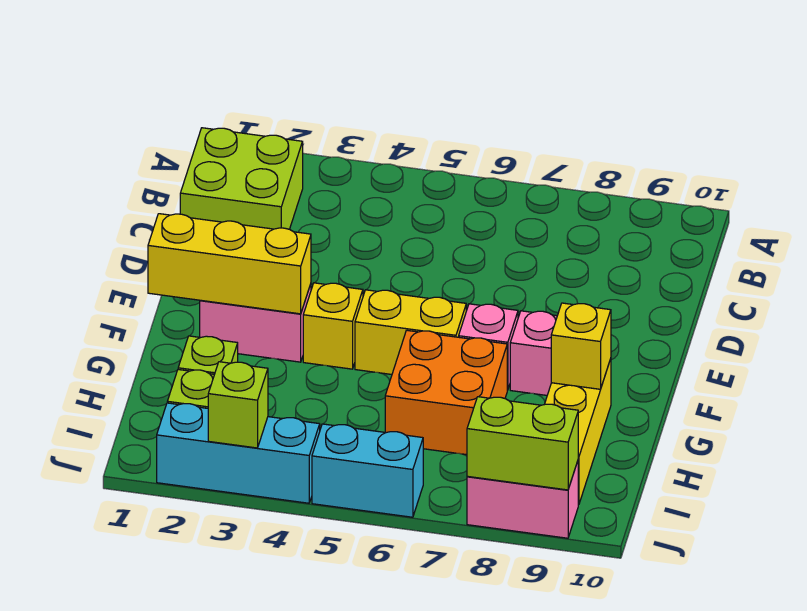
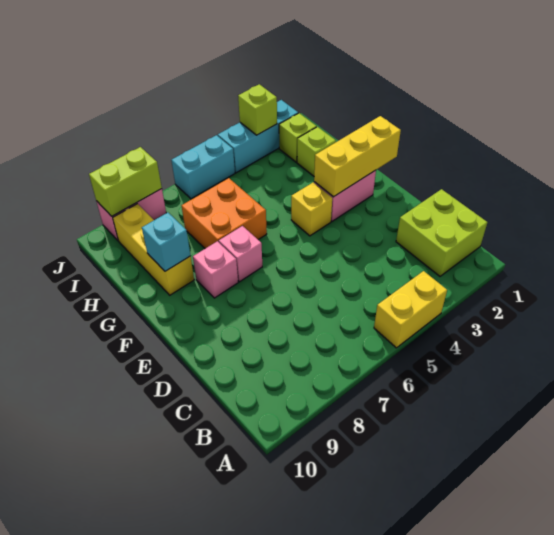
yellow brick F5:F6 level 1 -> yellow brick A4:A5 level 1
yellow brick G9 level 2 -> cyan brick G9 level 2

